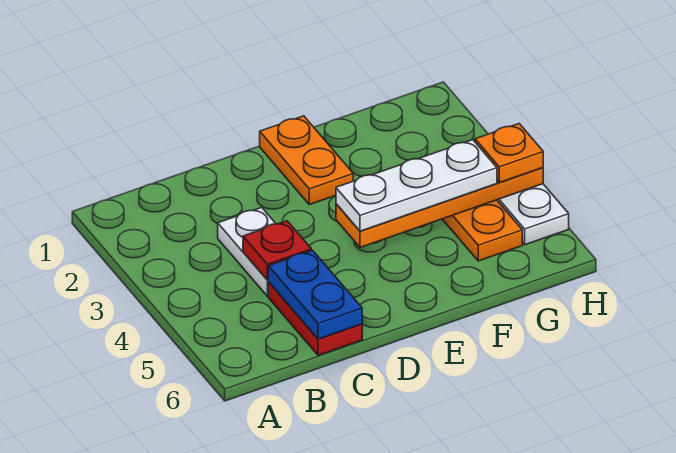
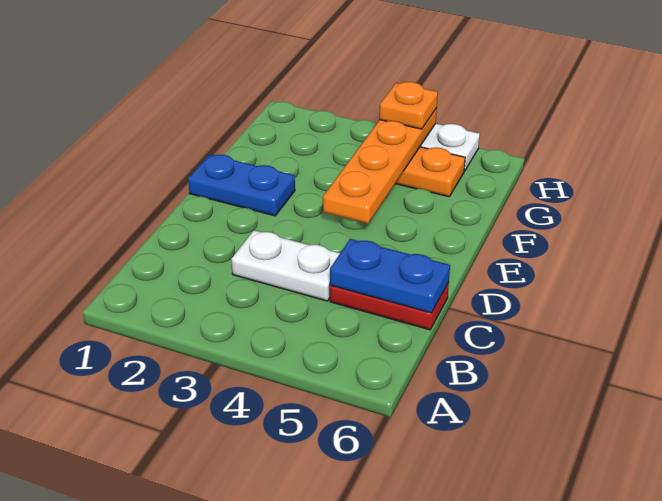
red plate C4 level 2 -> none
orange plate E1:E2 level 1 -> blue plate E1:E2 level 1
white plate E4:G4 level 3 -> none

